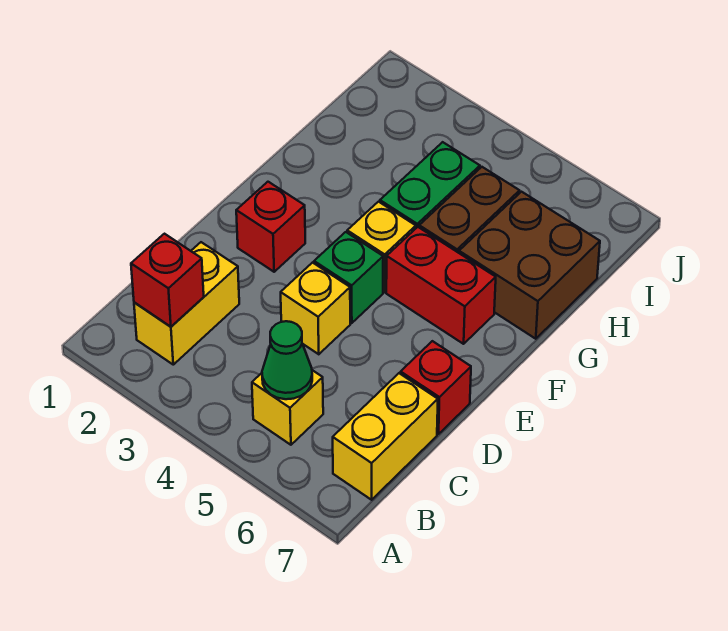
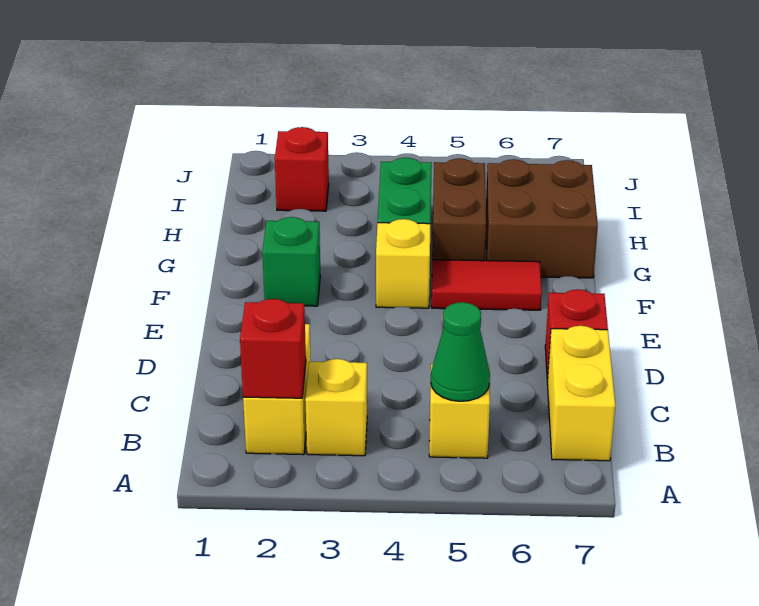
yellow brick D4 level 1 -> yellow brick B3 level 1
red brick E2 level 1 -> red brick I2 level 1
green brick E4 level 1 -> green brick F2 level 1
red brick F5:F6 level 1 -> red tile F5:F6 level 1

